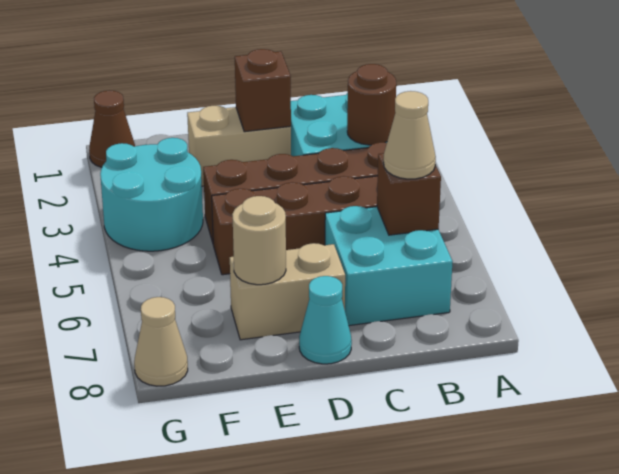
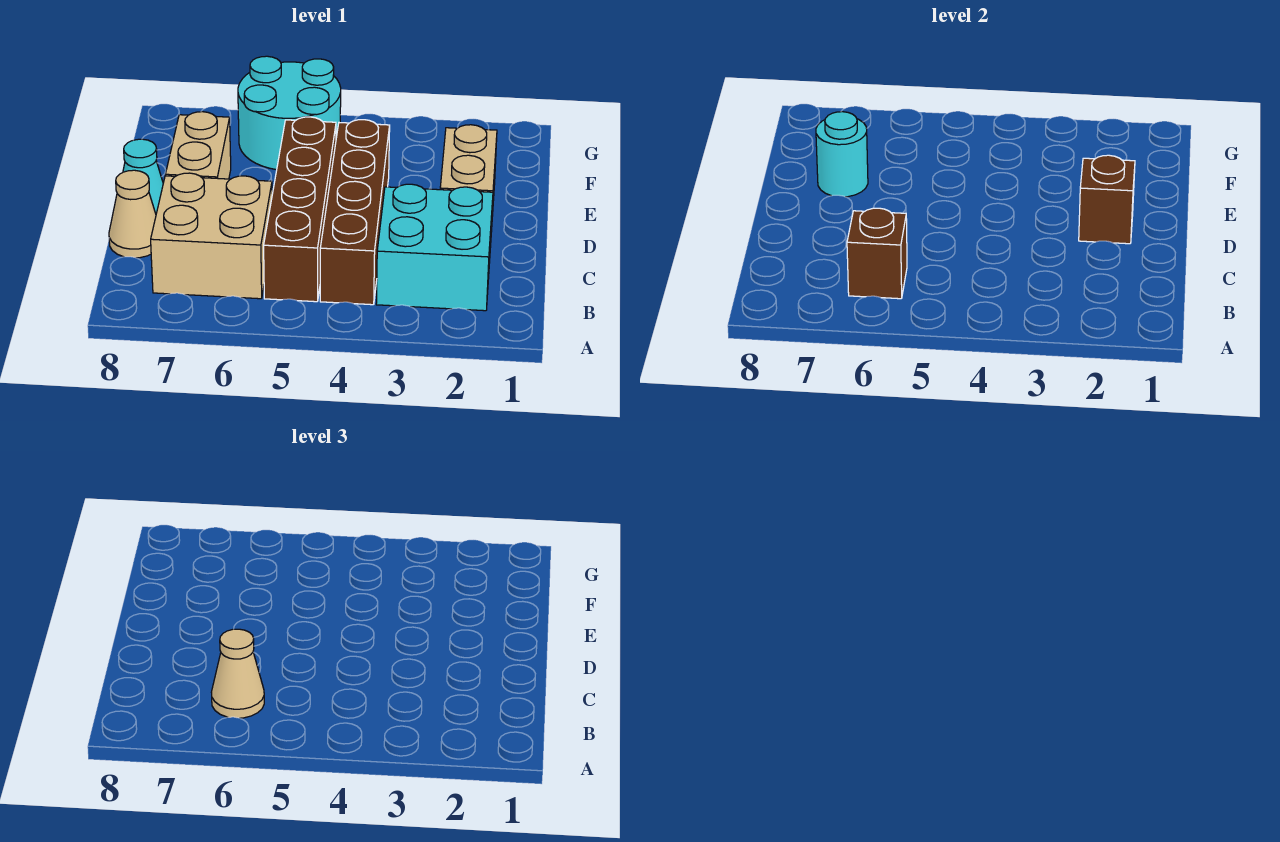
brown round brick B3 level 2 -> none
cyan brick B6:C7 level 1 -> tan brick B6:C7 level 1
tan round brick E7 level 2 -> cyan round brick E7 level 2
cyan round brick F3:G4 level 1 -> cyan round brick F5:G6 level 1
brown cone G1 level 1 -> none
tan cone G8 level 1 -> tan cone C8 level 1

